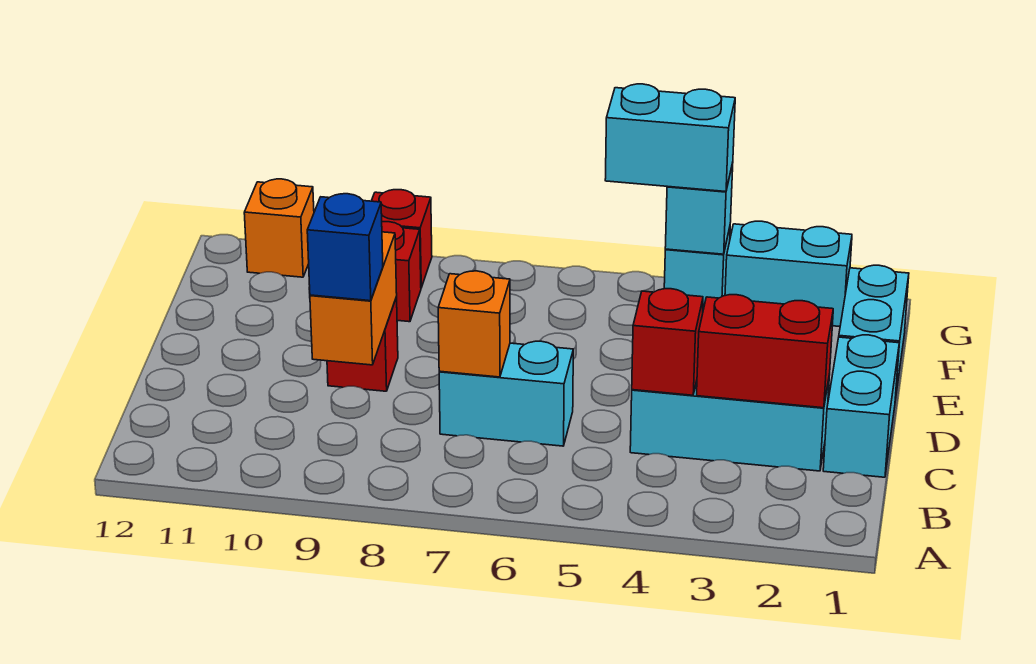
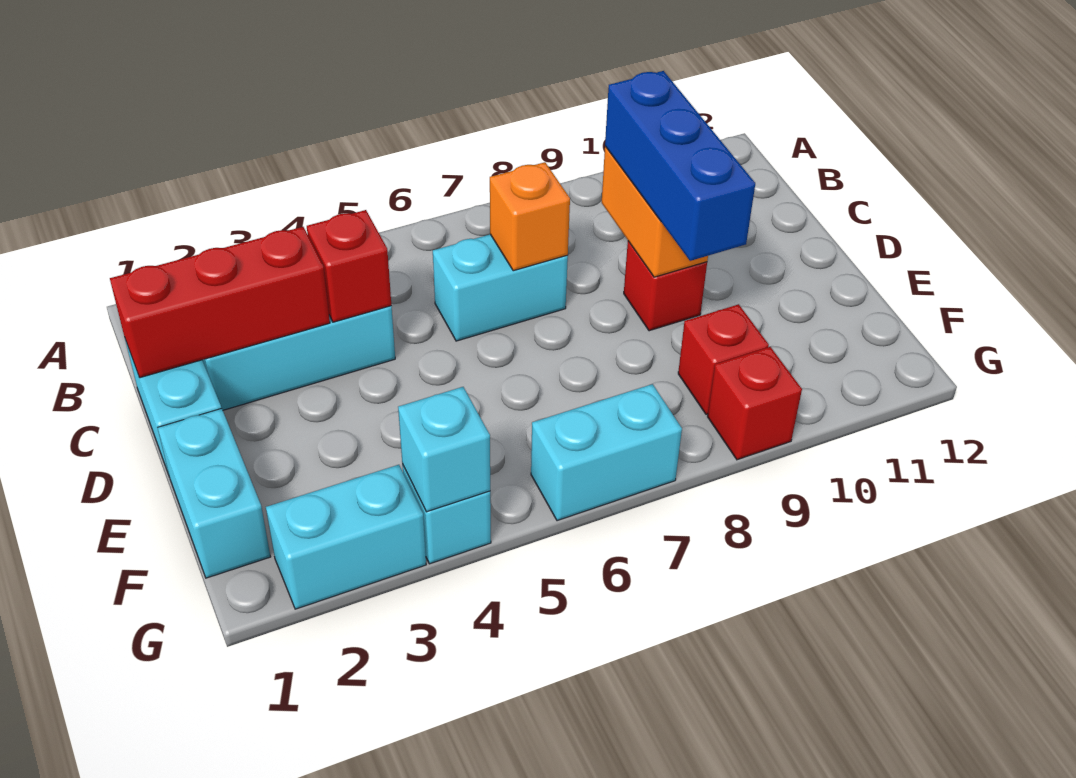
red brick C2:C3 level 2 -> red brick C1:C3 level 2
blue brick C9 level 3 -> blue brick C9:E9 level 3
cyan brick G4:G5 level 3 -> cyan brick G6:G7 level 1
orange brick G11 level 1 -> none

